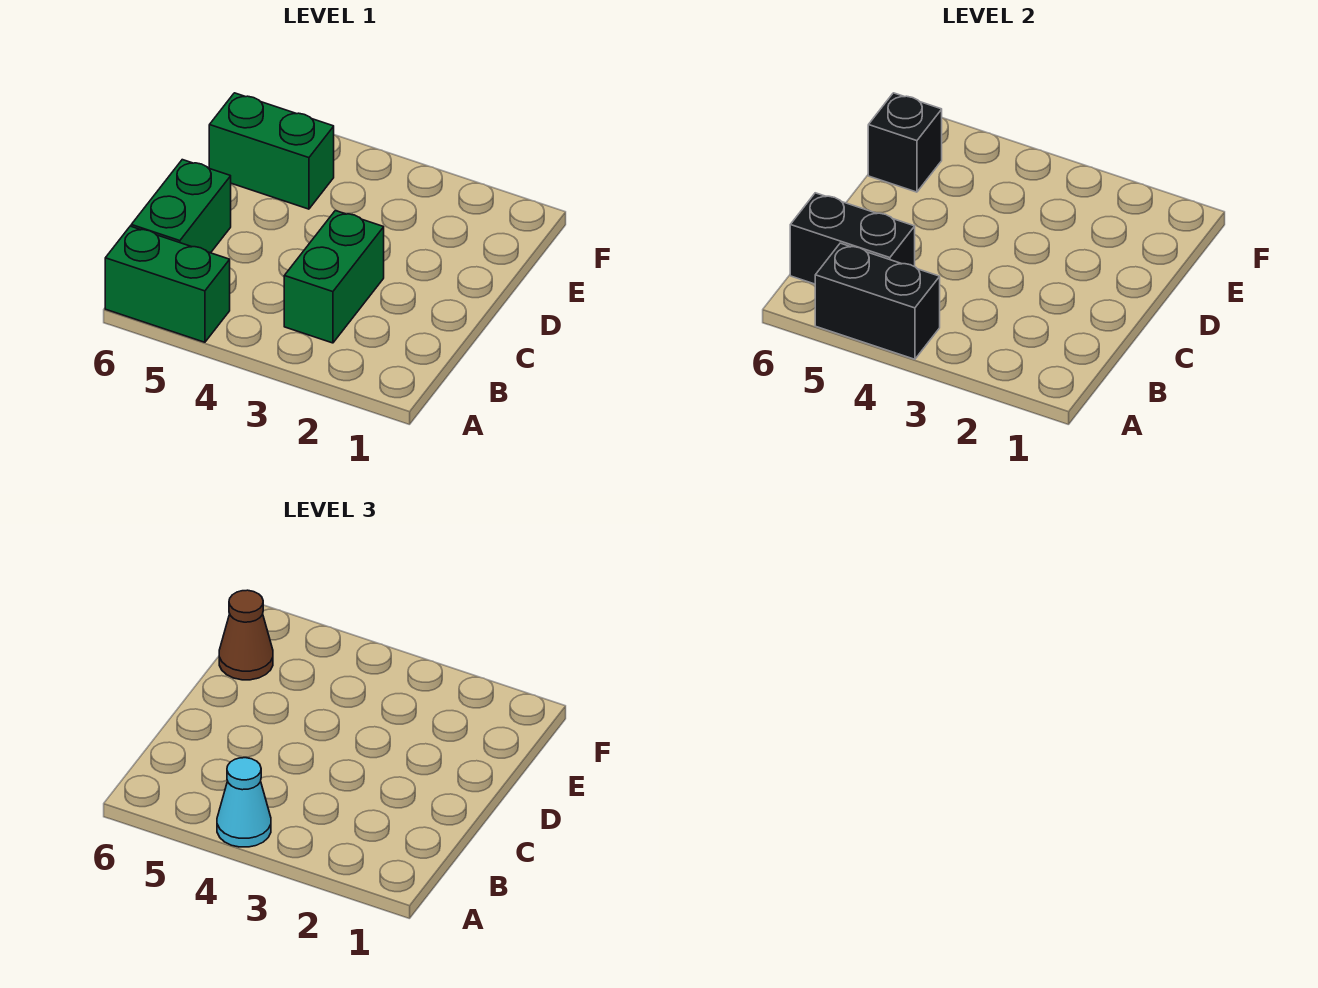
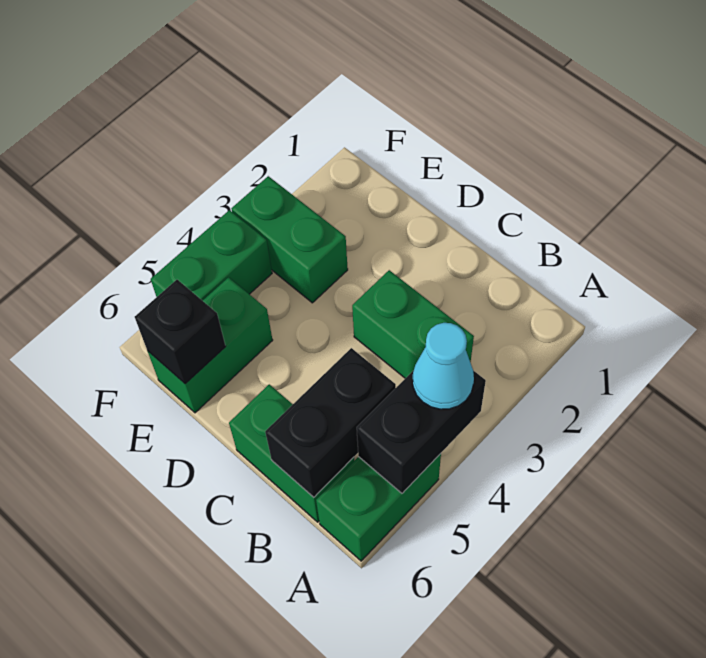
none -> green brick E3:F3 level 1
brown cone E6 level 3 -> none
none -> green brick F4:F5 level 1

